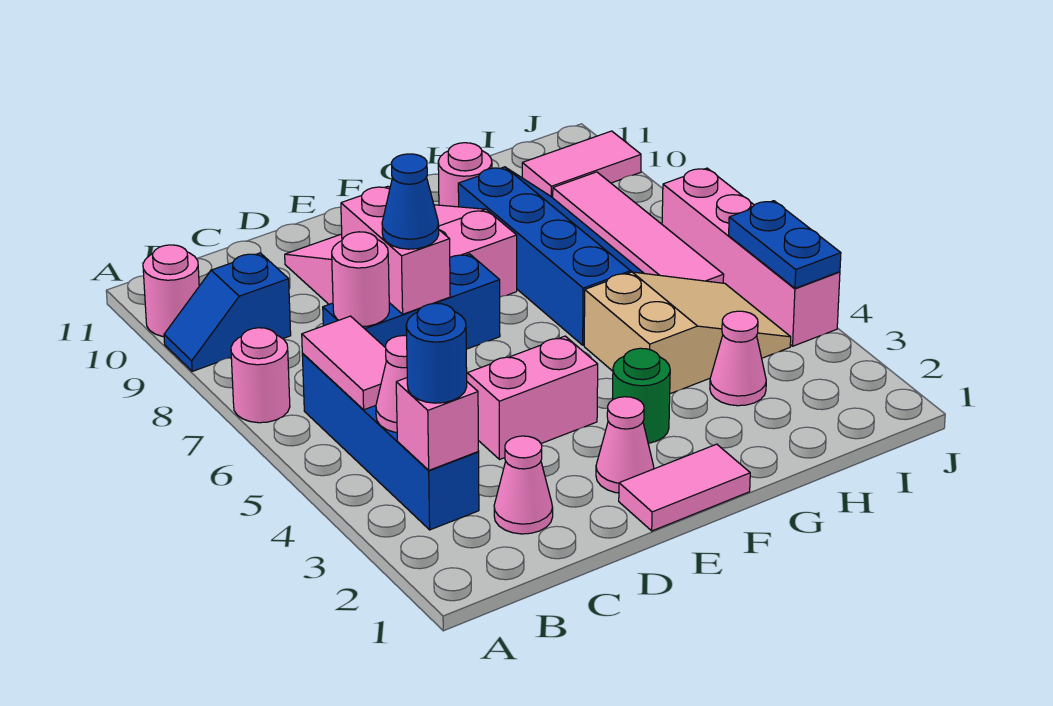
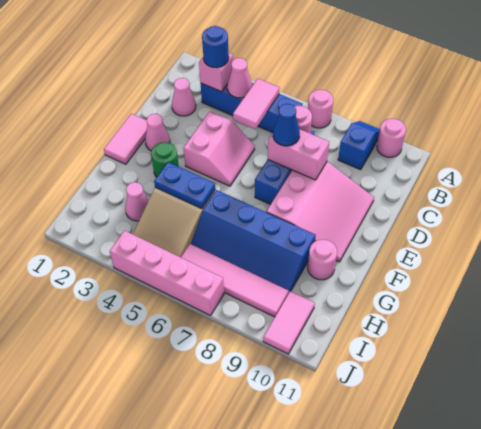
pink tile B5:B6 level 2 -> pink tile B5:C5 level 2
blue plate J4:J5 level 2 -> blue plate G4:G5 level 2

